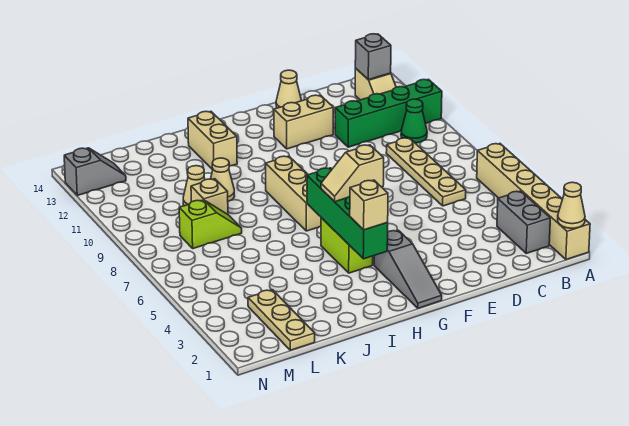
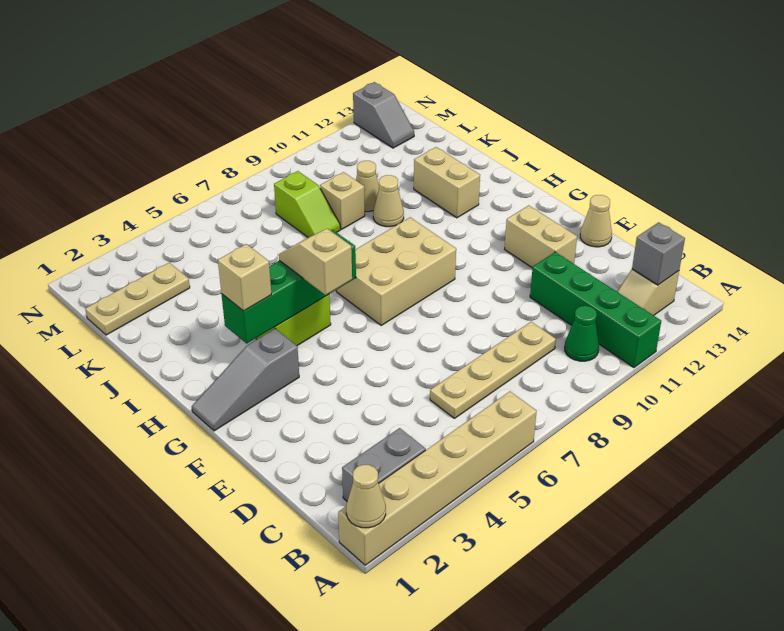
tan brick H7:H9 level 1 -> tan brick G7:H9 level 1
tan brick I12:I13 level 1 -> tan brick I12:J12 level 1

